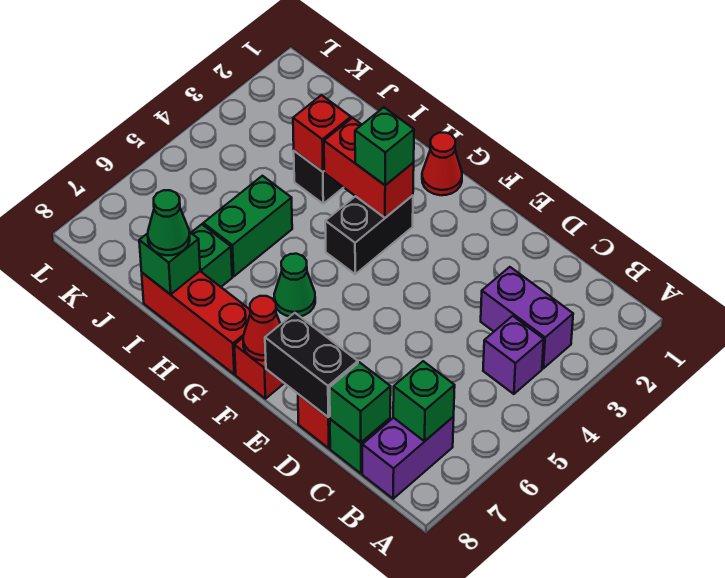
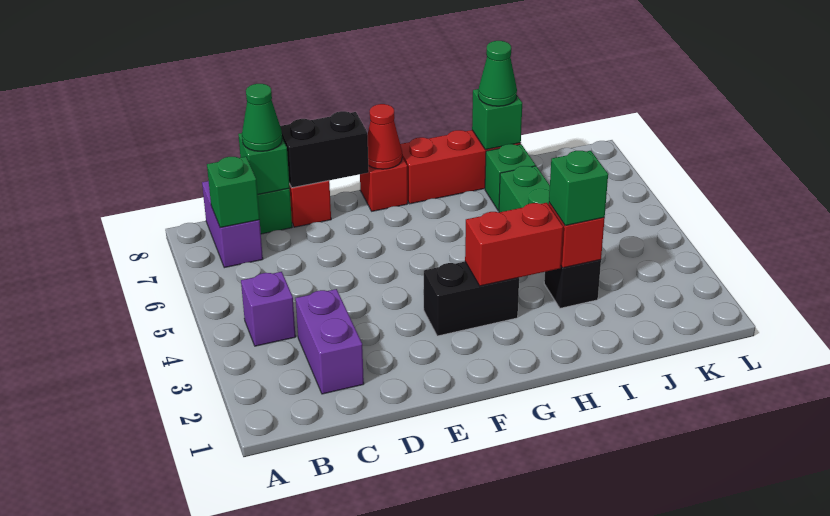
purple brick B3:C3 level 1 -> purple brick C2:C3 level 1
red cone G1 level 1 -> none
black brick G3:G4 level 1 -> black brick F3:G3 level 1
green brick G3 level 3 -> green brick I3 level 3
green cone G6 level 1 -> green cone C8 level 3

